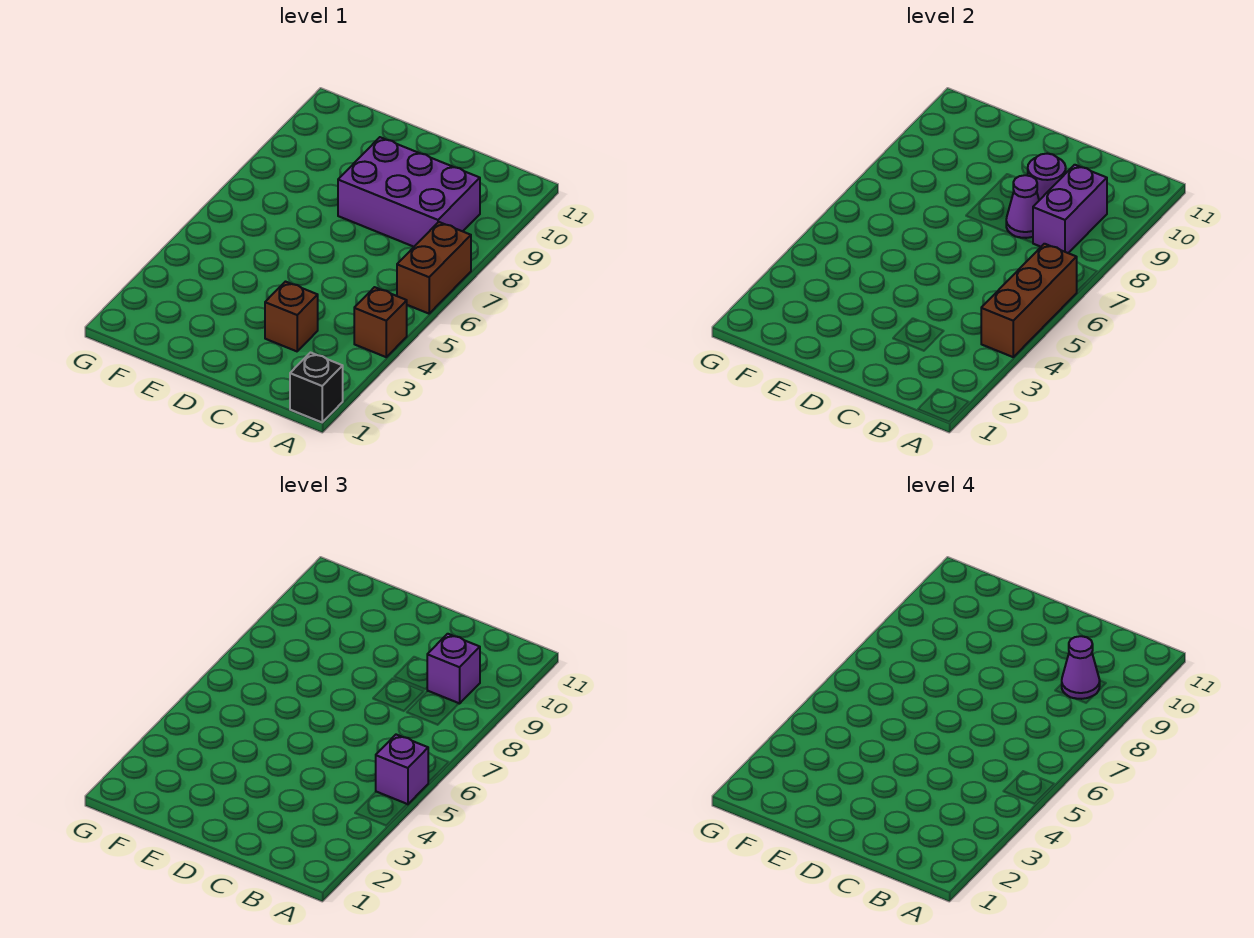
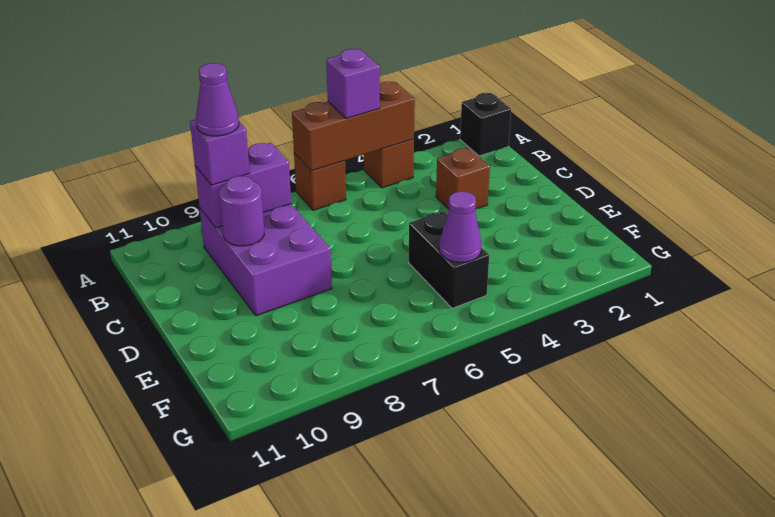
brown brick A6:A7 level 1 -> brown brick A6 level 1
purple cone C8 level 2 -> purple cone F5 level 2
none -> black brick E5:F5 level 1

